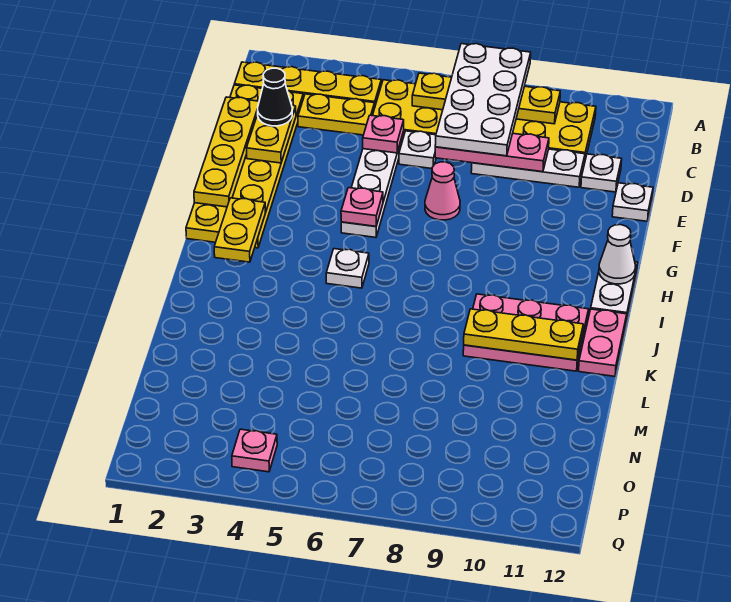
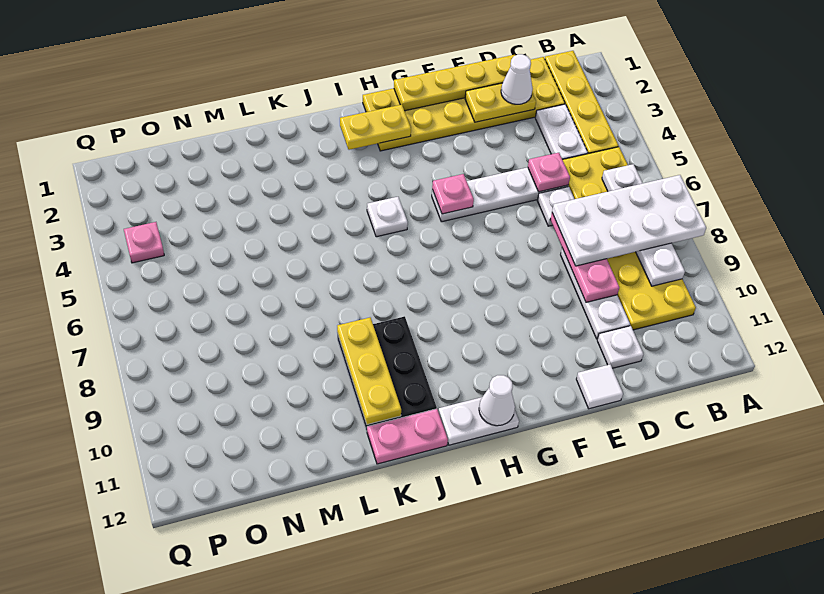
yellow plate B6:B9 level 2 -> white plate B6:B9 level 2
yellow plate C3:C4 level 1 -> white plate C3:C4 level 1
black cone D2 level 3 -> white cone D2 level 3
white plate E12 level 1 -> white tile E12 level 1
pink cone F7 level 1 -> none
pink plate J9:K11 level 1 -> black plate J9:K11 level 1

